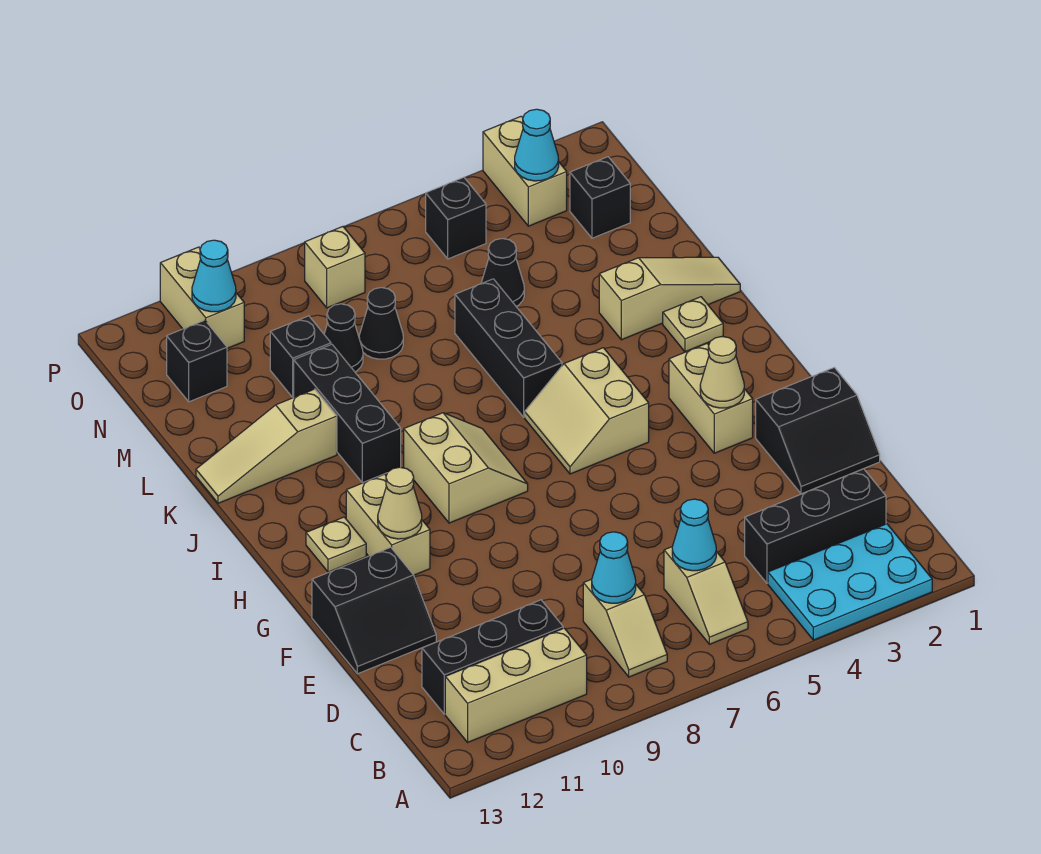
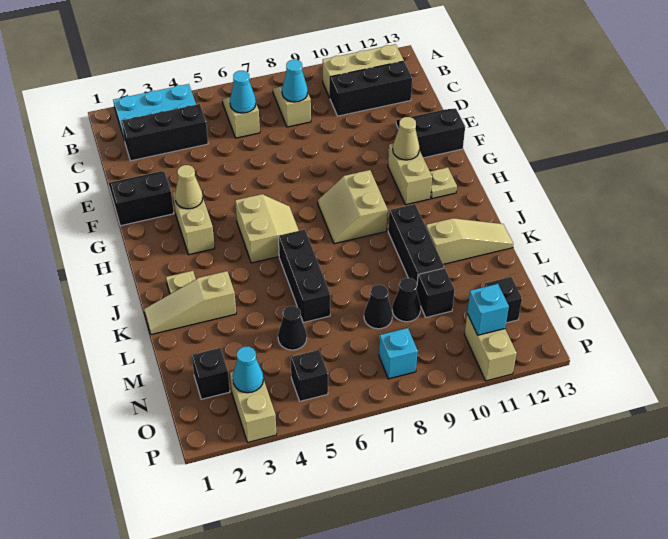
tan brick O8 level 1 -> cyan brick O8 level 1
cyan cone O11 level 2 -> cyan brick O11 level 2

